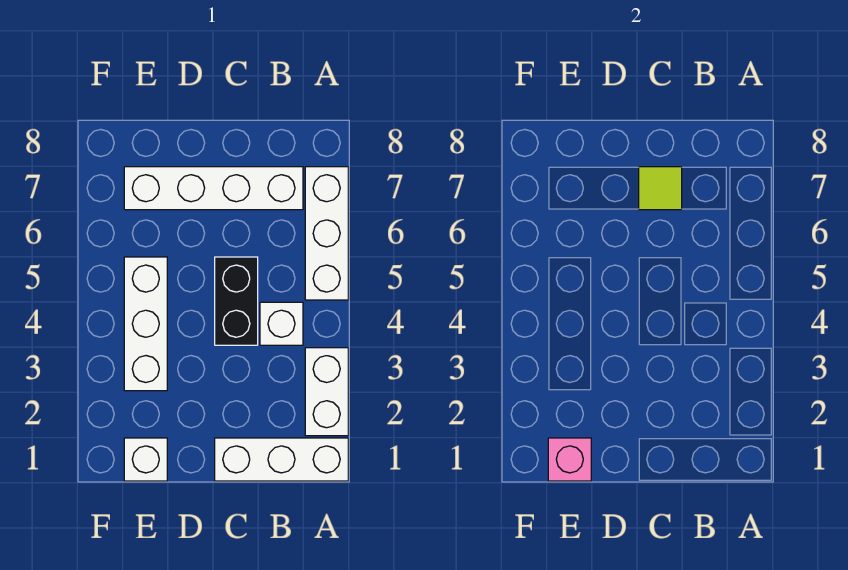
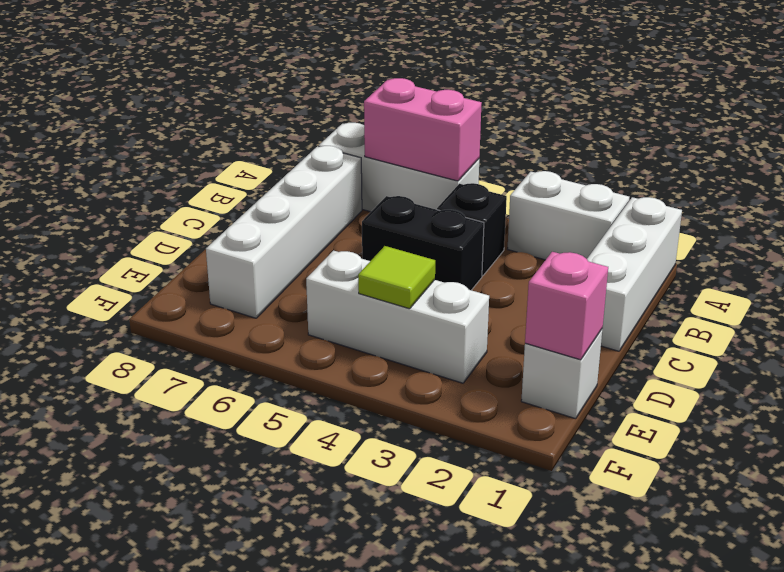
none -> pink brick A5:A6 level 2
white brick B4 level 1 -> black brick B4 level 1
lime tile C7 level 2 -> lime tile E4 level 2

